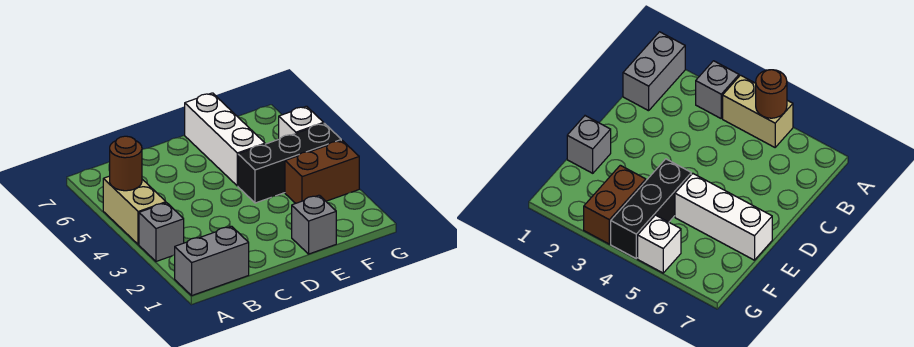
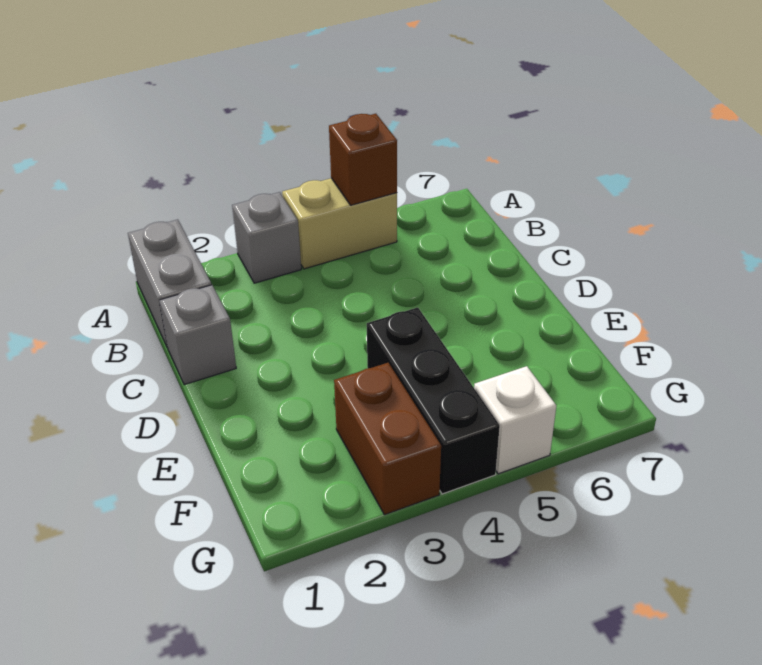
brown round brick A5 level 2 -> brown brick A5 level 2
grey brick E1 level 1 -> grey brick C1 level 1
white brick E5:E7 level 1 -> none

